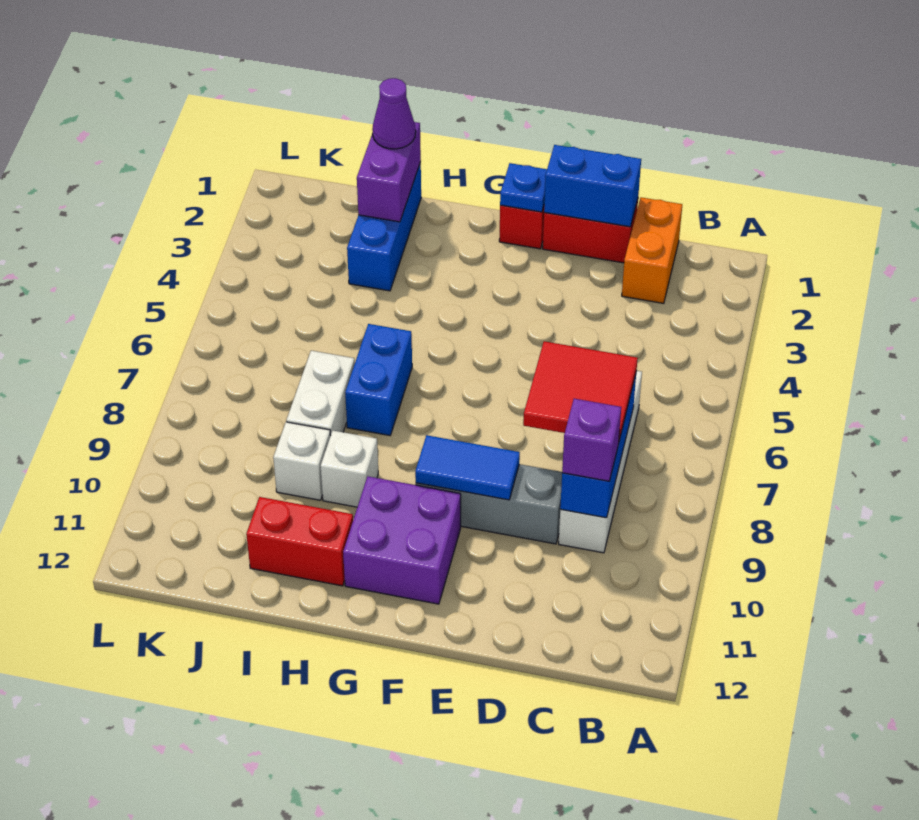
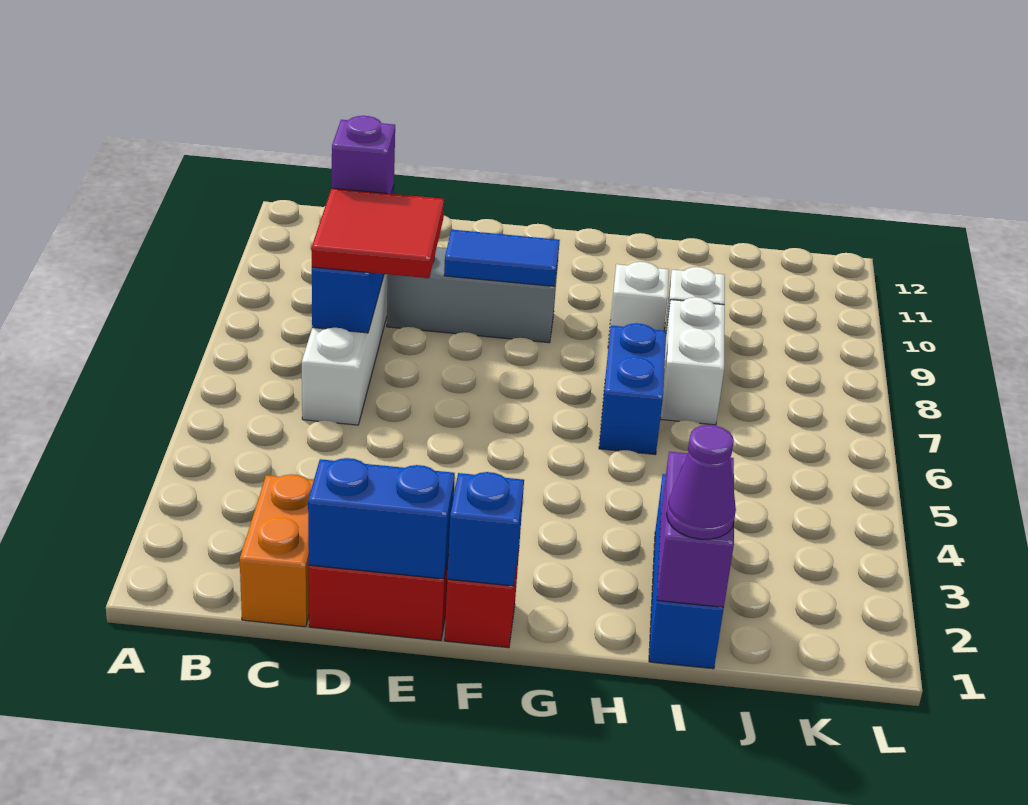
blue plate F1 level 2 -> blue brick F1 level 2
purple brick F10:G11 level 1 -> none
red brick H11:I11 level 1 -> none

